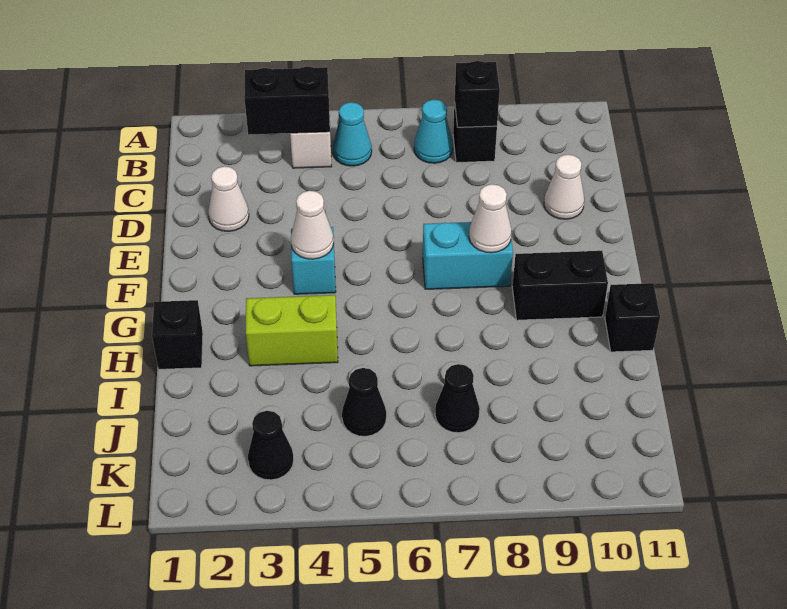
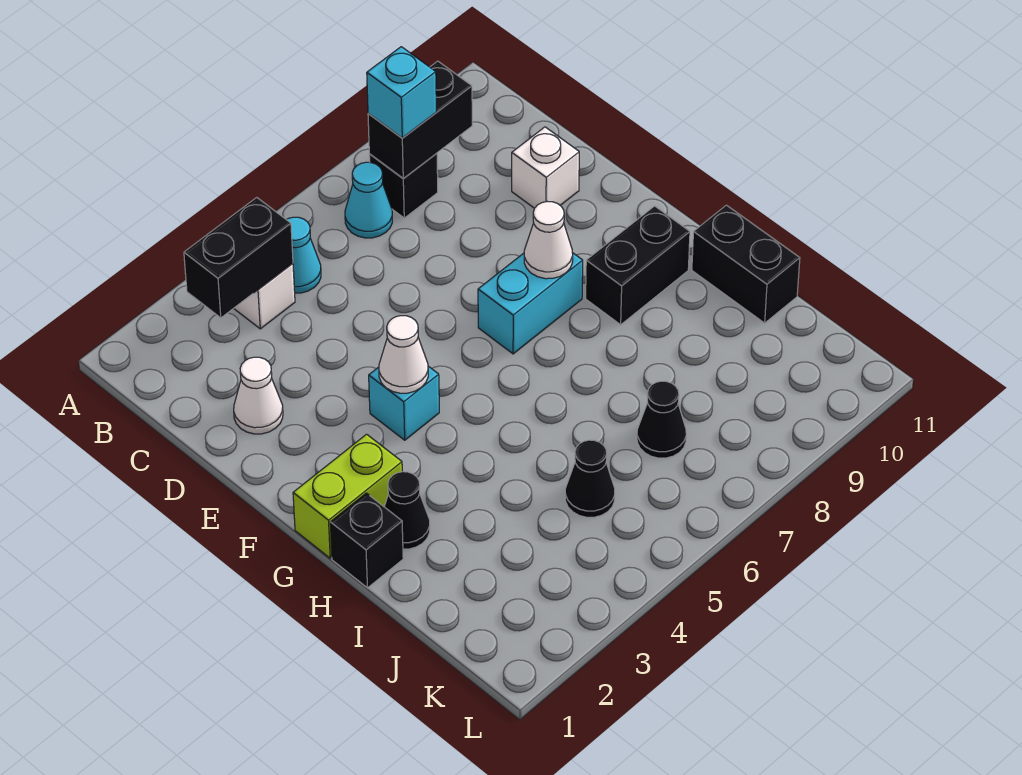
black brick B8 level 2 -> black brick B8:B9 level 2
none -> cyan brick B8 level 3
white cone D10 level 1 -> white brick D10 level 1
lime brick H3:H4 level 1 -> lime brick G1:G2 level 1
black brick H11 level 1 -> black brick H11:I11 level 1
black cone K3 level 1 -> black cone H2 level 1

